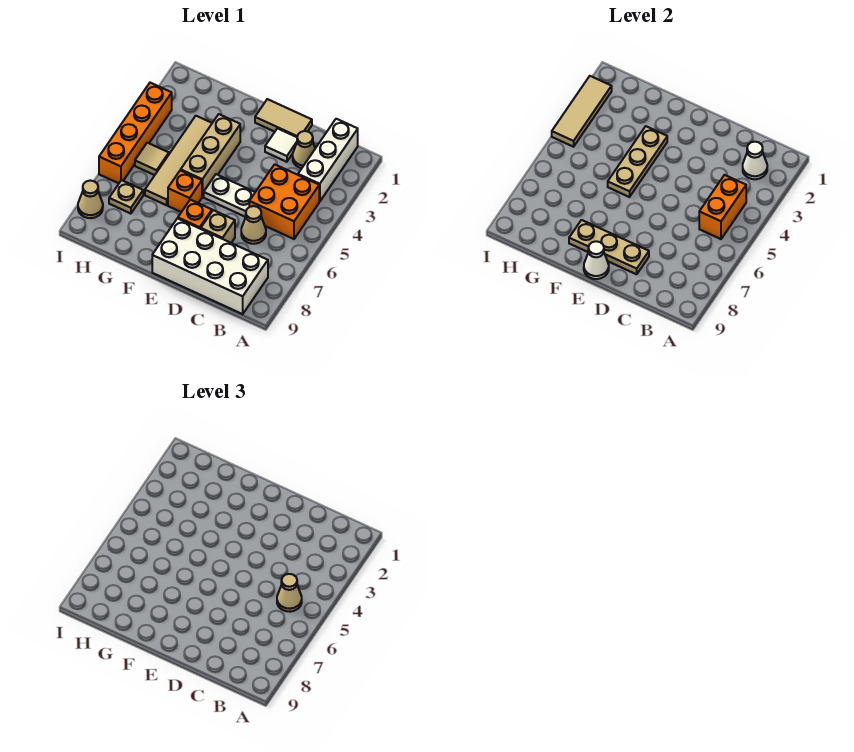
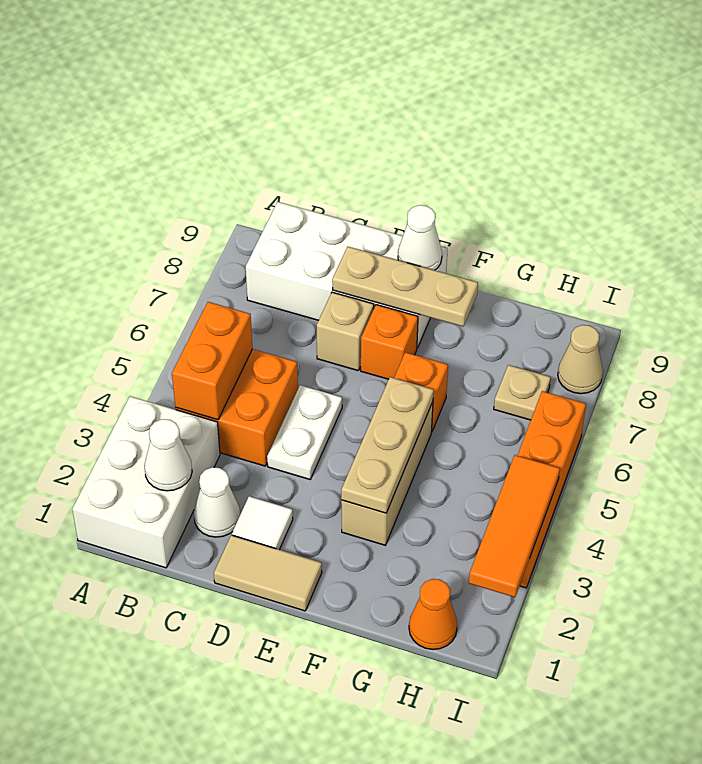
white brick B1:B3 level 1 -> white brick A1:B3 level 1
tan cone B5 level 3 -> none
tan cone C2 level 1 -> white cone C2 level 1
tan cone C6 level 1 -> none
white plate D5:E5 level 1 -> white plate D4:D5 level 1
tan tile G3:G6 level 1 -> none
none -> orange cone H1 level 1
tan tile H5 level 1 -> none
tan tile I2:I4 level 2 -> orange tile I2:I4 level 2

